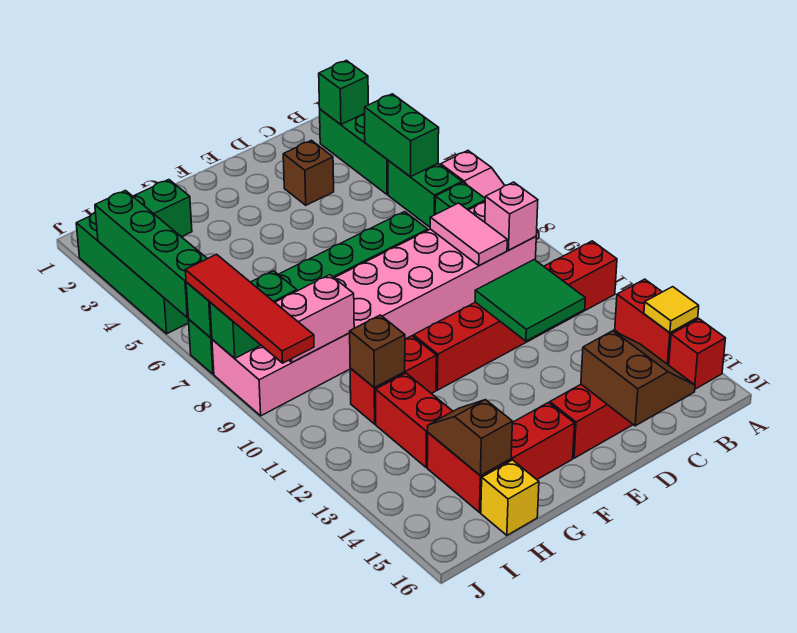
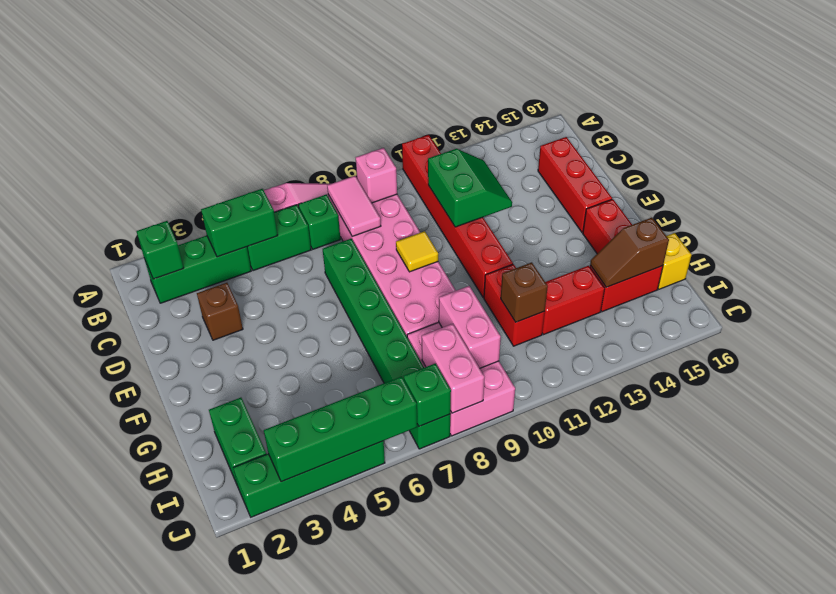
red brick A13:A14 level 1 -> none
yellow tile A14 level 2 -> yellow tile E9 level 2
red brick A15 level 1 -> none
pink tile C8:C9 level 2 -> pink tile B8:C8 level 2
green tile C11:D12 level 2 -> green slope C11:D12 level 2 top 11
brown slope C15:D16 level 2 top D -> none
green brick I8:J8 level 2 -> pink brick I8:J8 level 2
red tile J7:J10 level 3 -> none

